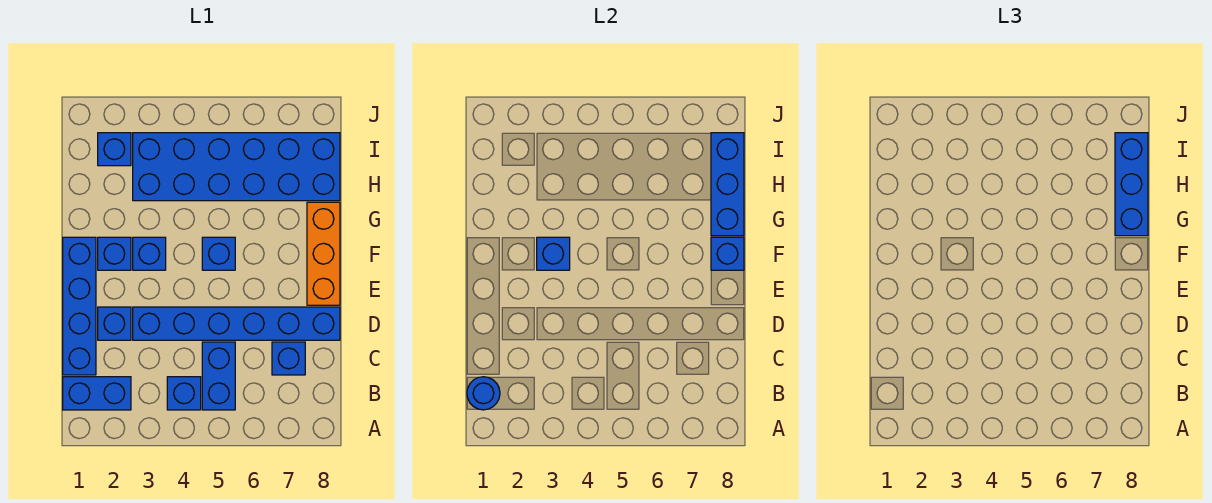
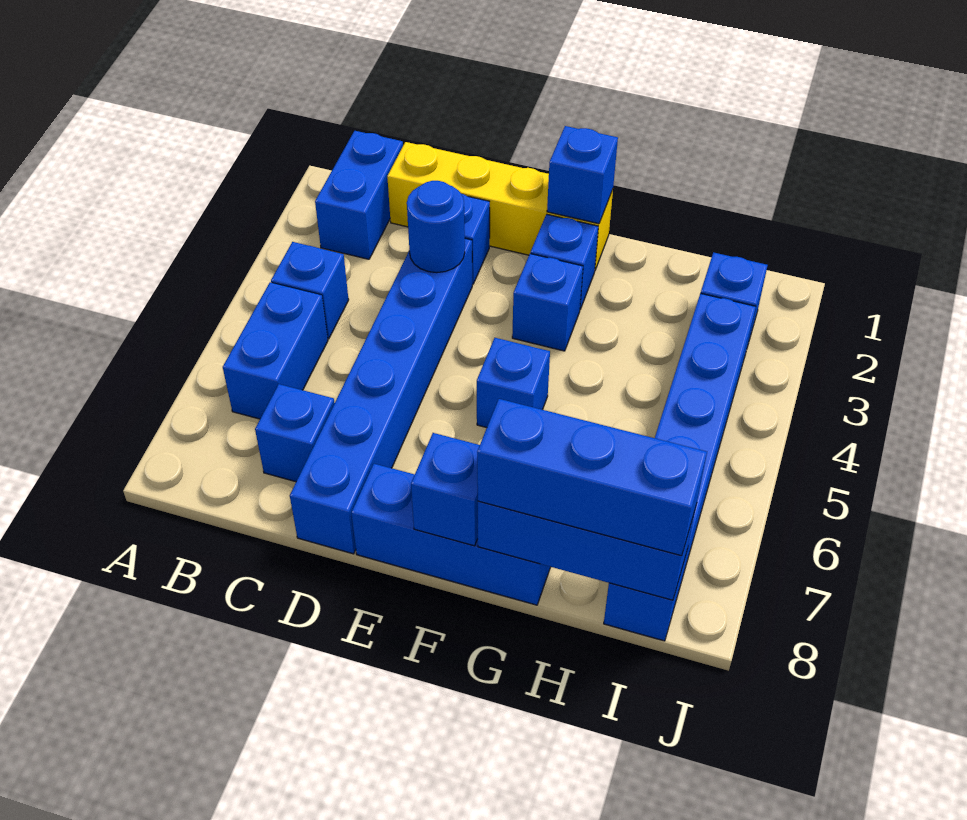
blue round brick B1 level 2 -> blue round brick D3 level 2
blue brick B5:C5 level 1 -> blue brick B5:B6 level 1
blue brick C1:F1 level 1 -> yellow brick C1:F1 level 1
orange brick E8:G8 level 1 -> blue brick E8:G8 level 1
blue brick F3 level 2 -> blue brick F1 level 2
blue brick H3:I8 level 1 -> blue brick I3:I8 level 1

